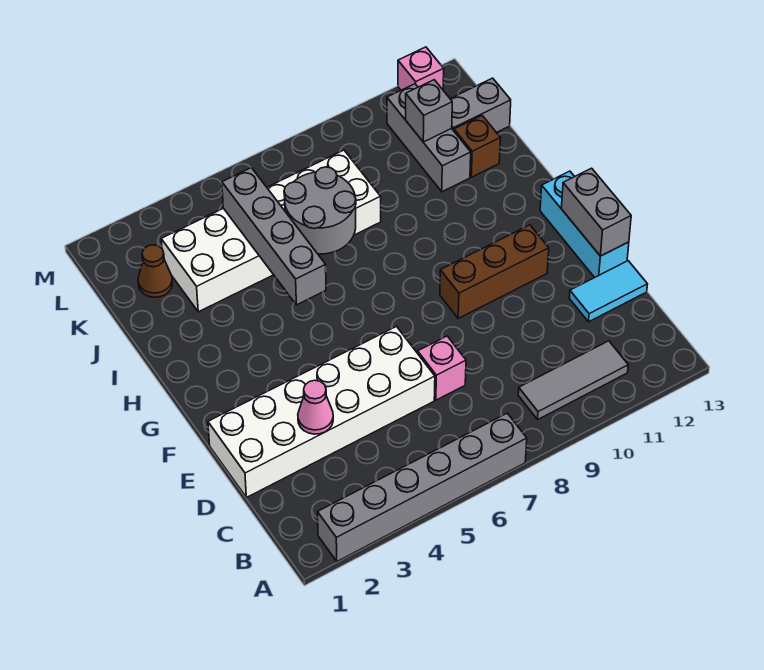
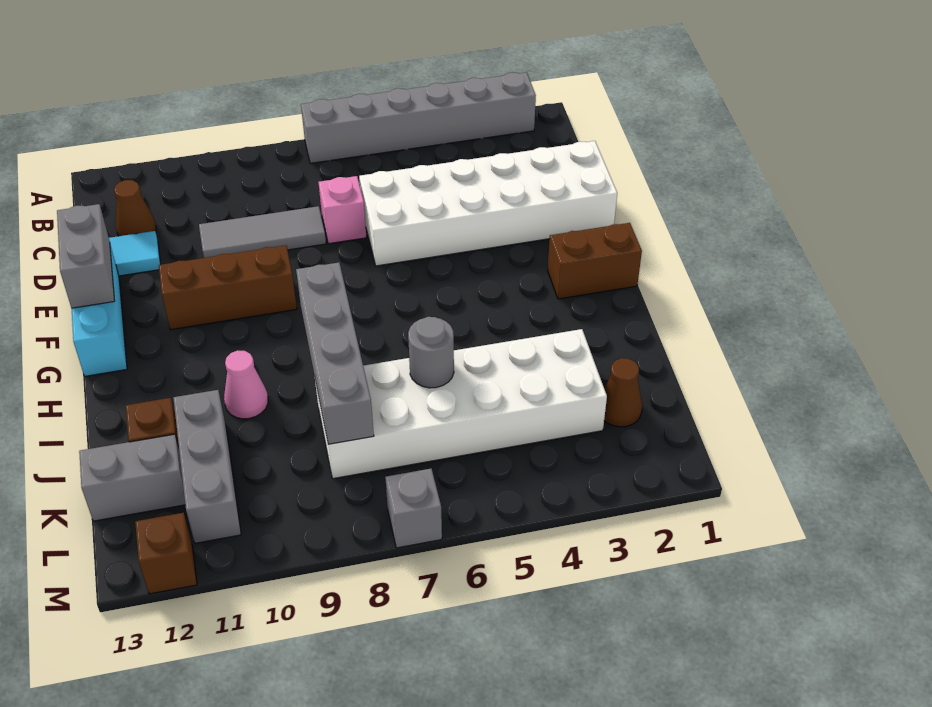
grey tile B9:B11 level 1 -> grey tile D8:D10 level 1
none -> brown cone C12 level 1
pink cone D3 level 2 -> pink cone I10 level 1
none -> brown brick G1:G2 level 1
grey brick H5:K5 level 2 -> grey brick H8:K8 level 2
grey round brick I6:J7 level 2 -> grey round brick J6 level 2
grey brick K11 level 2 -> grey brick M7 level 1
pink brick M12 level 1 -> brown brick M12 level 1

